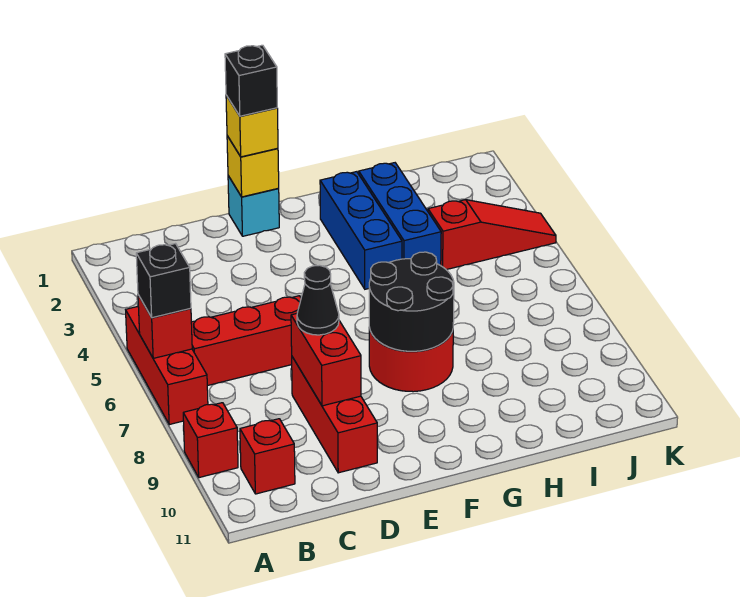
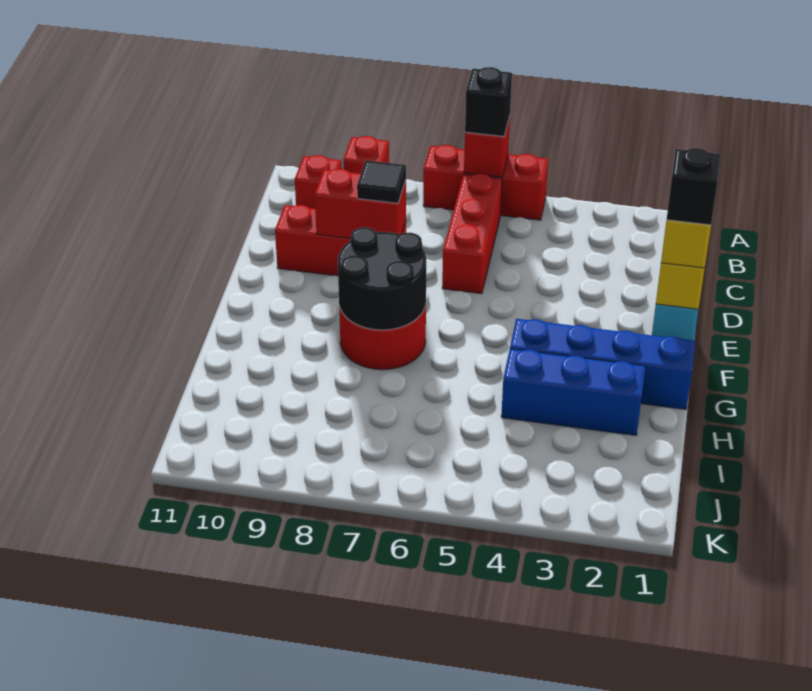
black cone D8 level 3 -> black tile D8 level 3
blue brick G2:G4 level 1 -> blue brick G1:G4 level 1
red slope I4:K4 level 1 top I -> none

